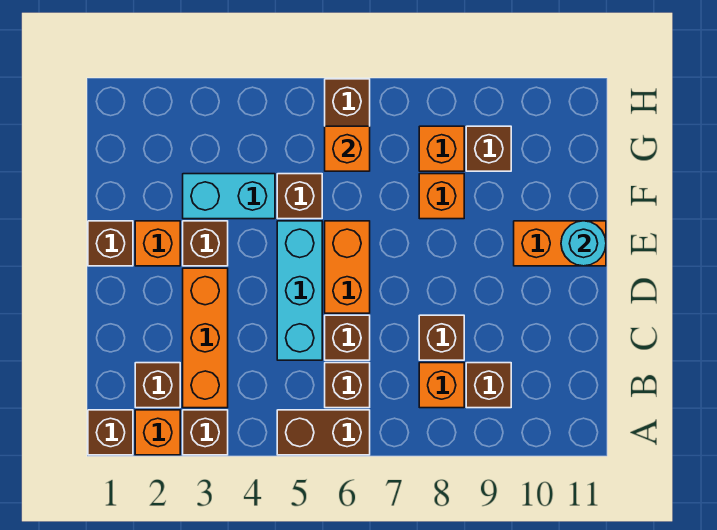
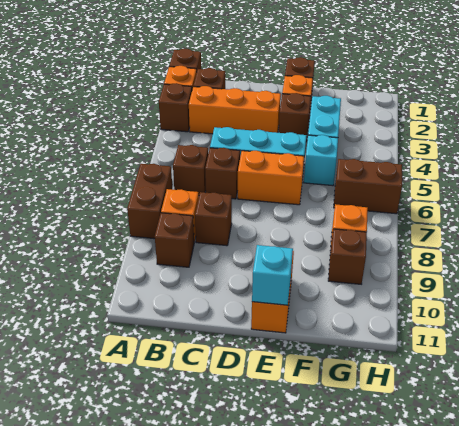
brown brick A5:A6 level 1 -> brown brick A7:A8 level 1
cyan round brick E11 level 2 -> cyan brick E11 level 2
brown brick F5 level 1 -> cyan brick F5 level 1
orange brick F8 level 1 -> none
orange brick G6 level 2 -> none

